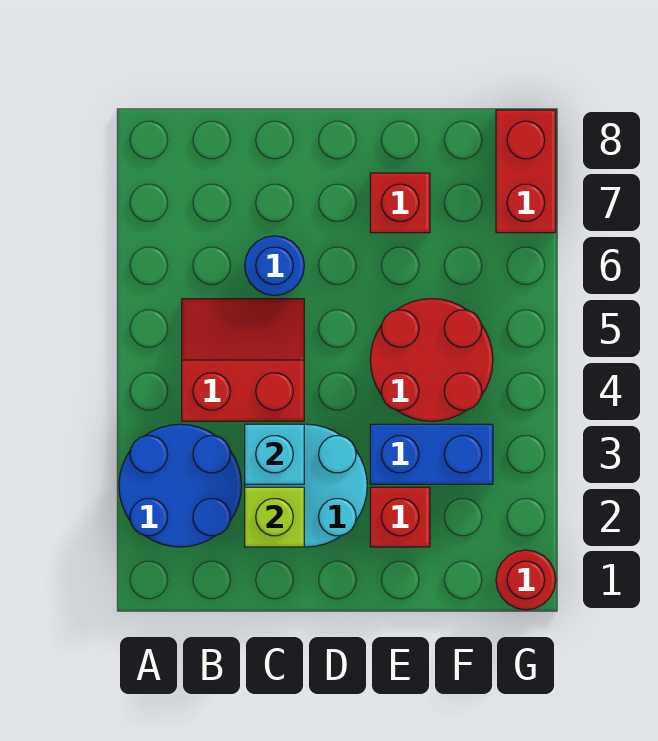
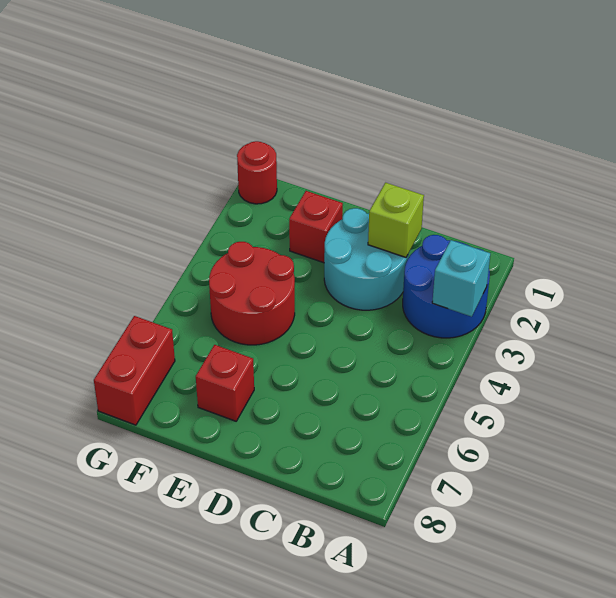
red slope B4:C5 level 1 top 4 -> none
cyan brick C3 level 2 -> cyan brick A3 level 2
blue round brick C6 level 1 -> none
blue brick E3:F3 level 1 -> none

